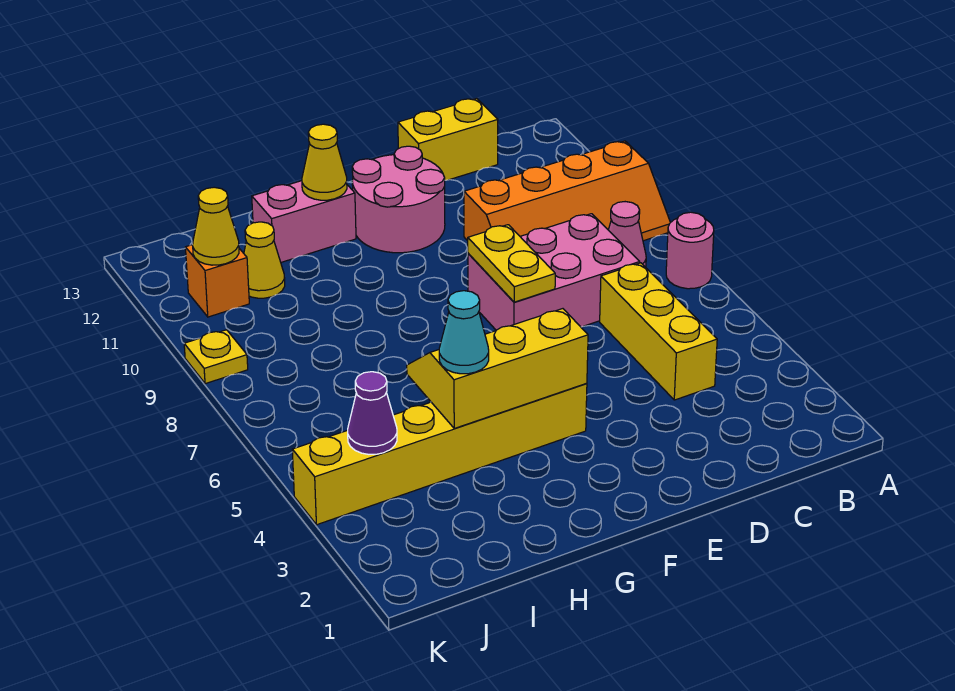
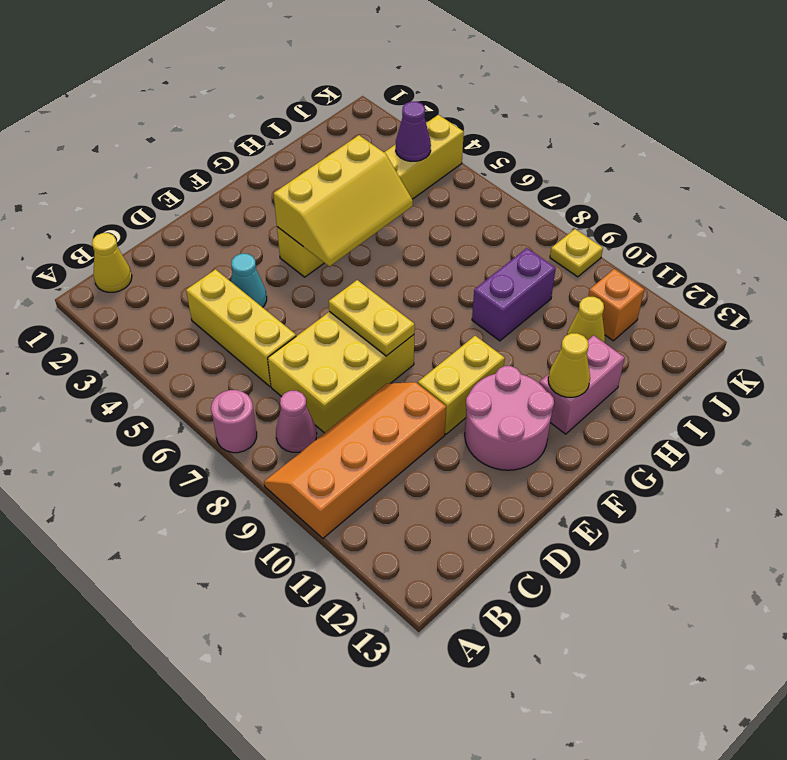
pink brick C7:E8 level 1 -> yellow brick C7:E8 level 1
yellow brick C13:D13 level 1 -> yellow brick E10:F10 level 1
cyan cone H4 level 3 -> cyan cone D4 level 1
none -> purple brick H9:I9 level 1
yellow cone J11 level 2 -> yellow cone B1 level 1

